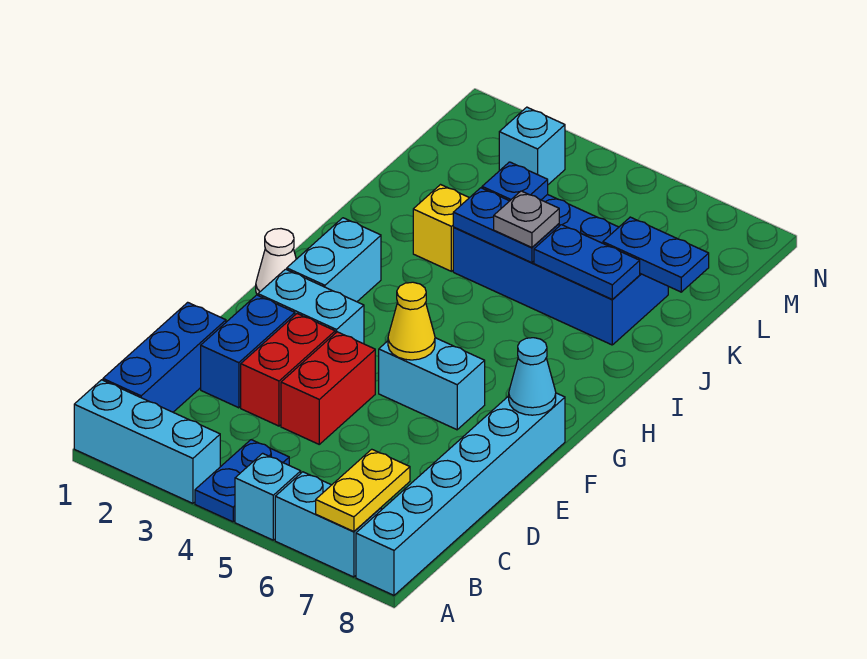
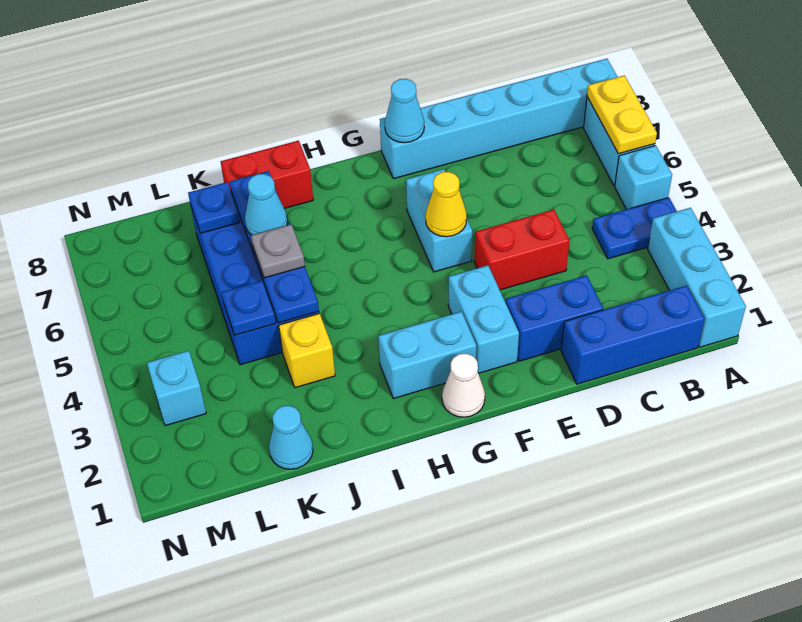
yellow plate A7:B7 level 2 -> yellow plate A6:A7 level 2
red brick D3:E3 level 1 -> red brick I8:J8 level 1
none -> cyan cone J6 level 3
none -> cyan cone K1 level 1
blue plate K7:K8 level 2 -> blue plate K7 level 2

